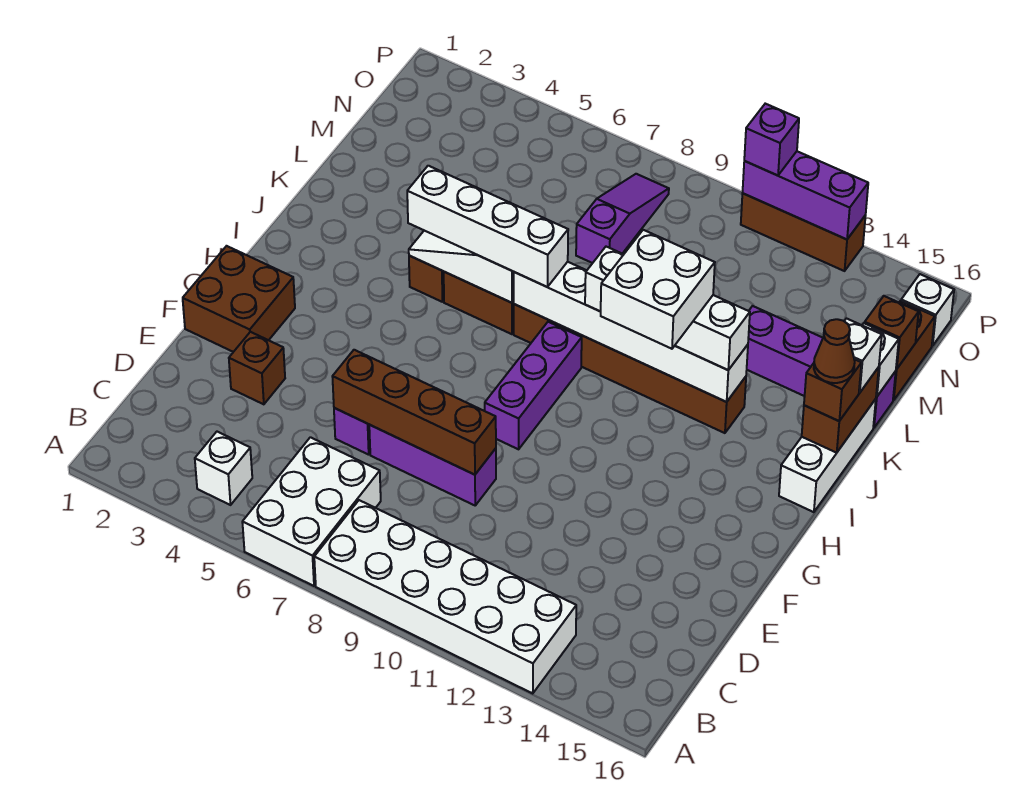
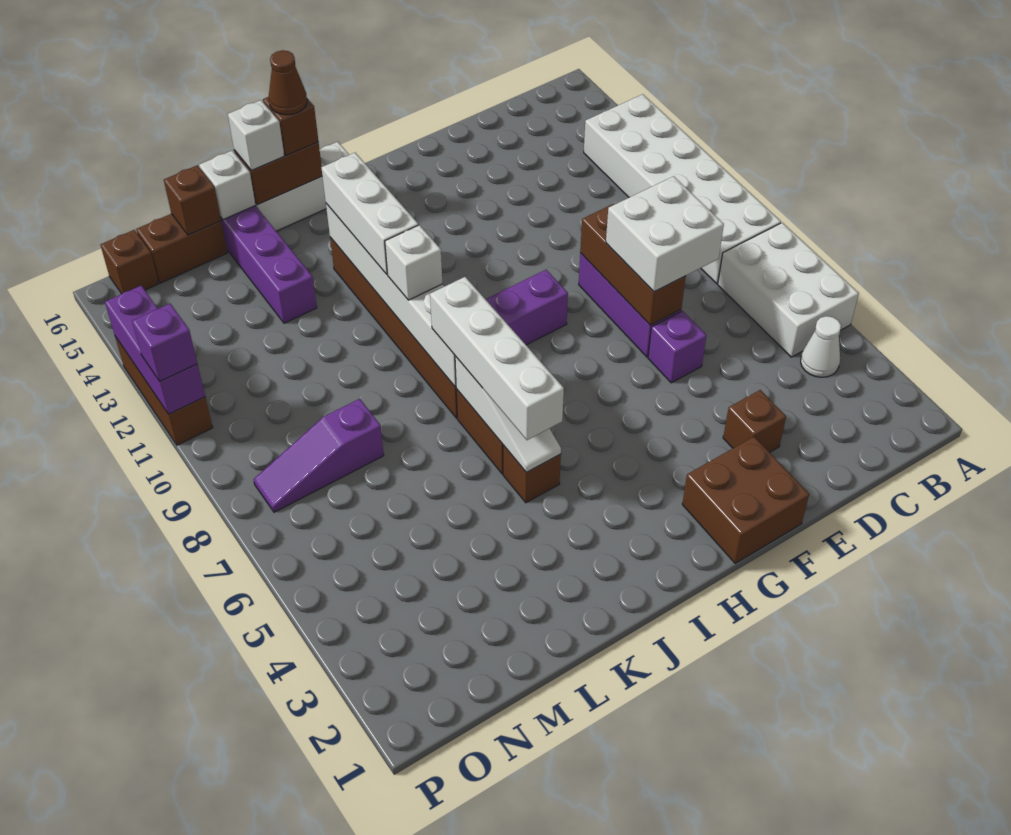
white brick A6:C7 level 1 -> white brick A5:B7 level 1
white brick B4 level 1 -> white cone B4 level 1
brown brick E6:E9 level 2 -> brown brick E7:E9 level 2
white brick I11:J12 level 4 -> white brick D7:E8 level 3
white brick O16 level 1 -> brown brick O16 level 1

